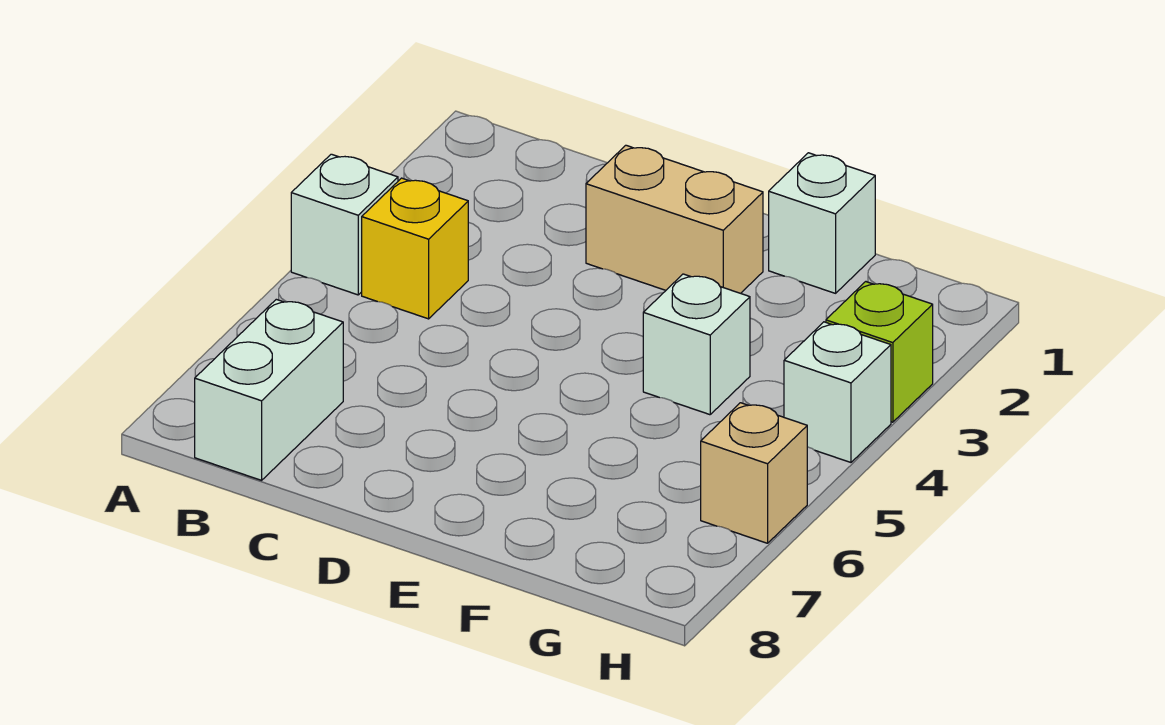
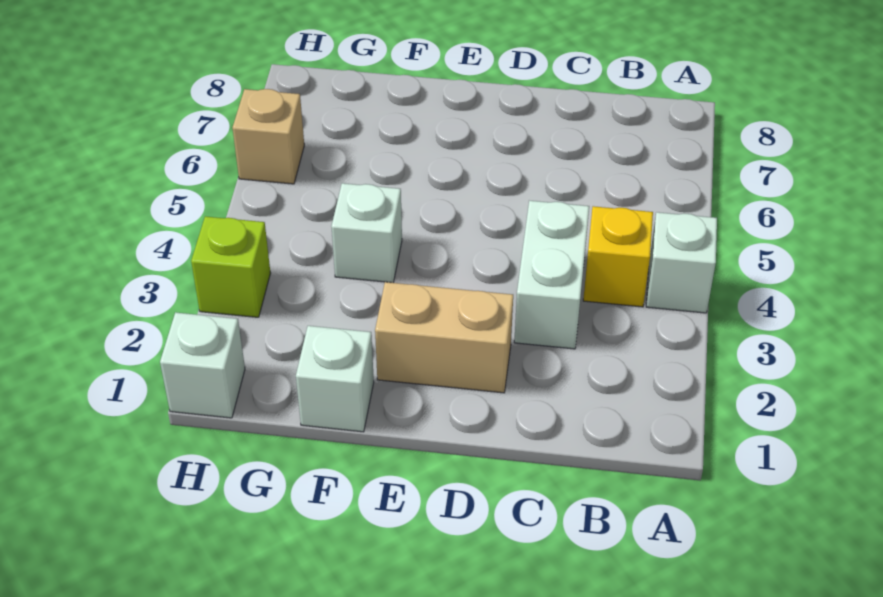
white brick B7:B8 level 1 -> white brick C3:C4 level 1
white brick H4 level 1 -> white brick H1 level 1

